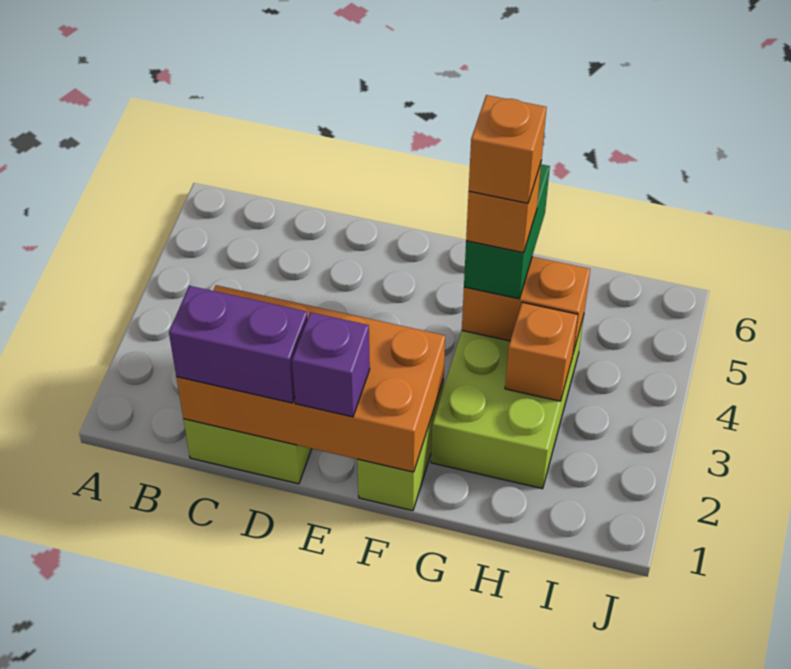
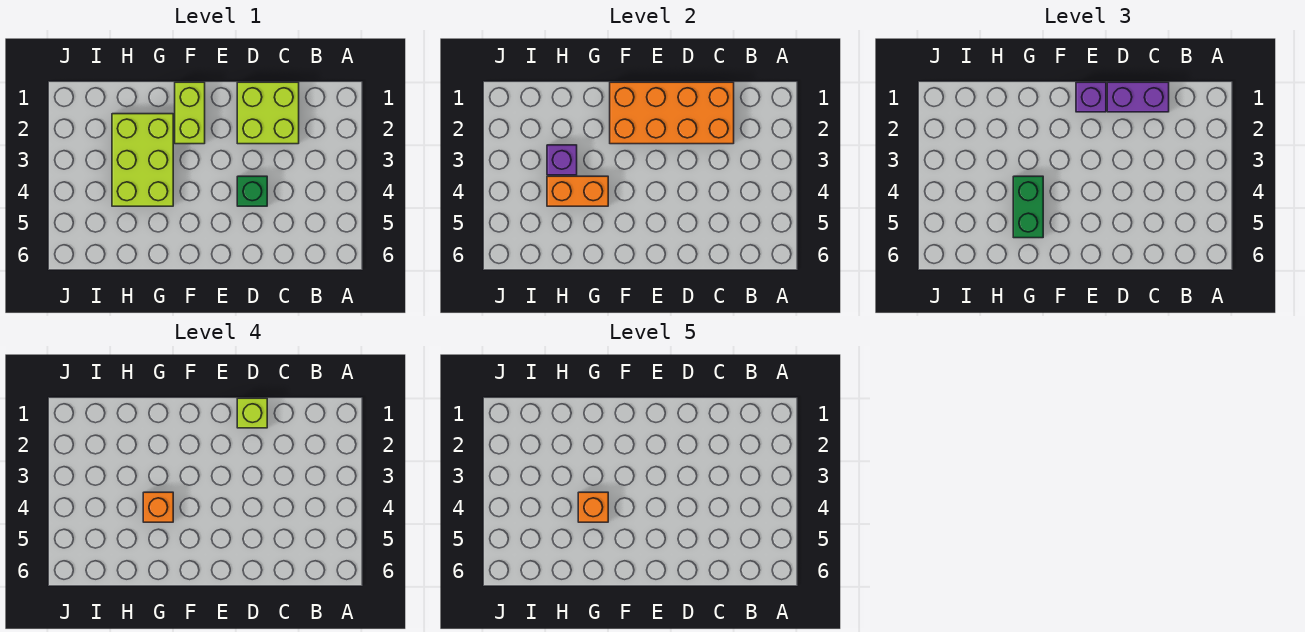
none -> lime brick D1 level 4
none -> green brick D4 level 1
orange brick H3 level 2 -> purple brick H3 level 2

